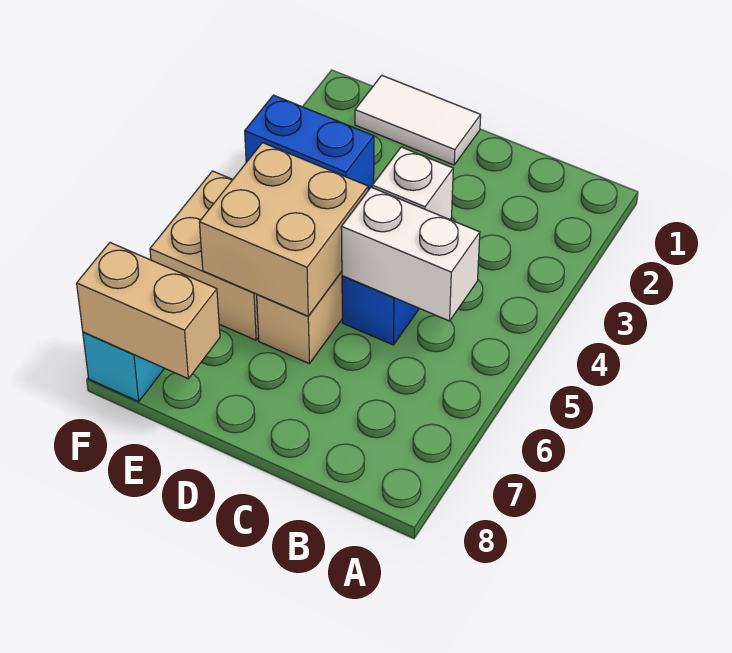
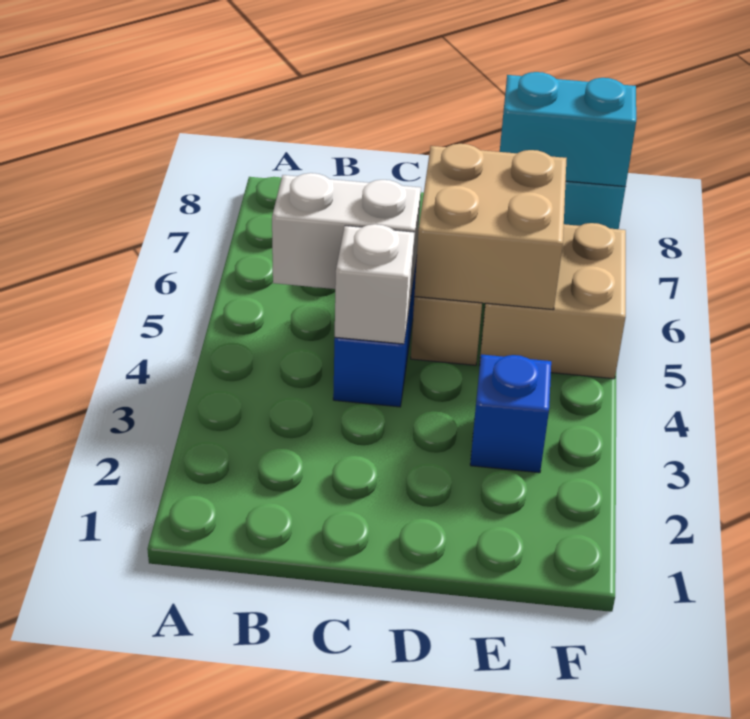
white tile D1:E1 level 1 -> none
blue brick E3:F3 level 1 -> blue brick E3 level 1
tan brick E8:F8 level 2 -> cyan brick E8:F8 level 2

